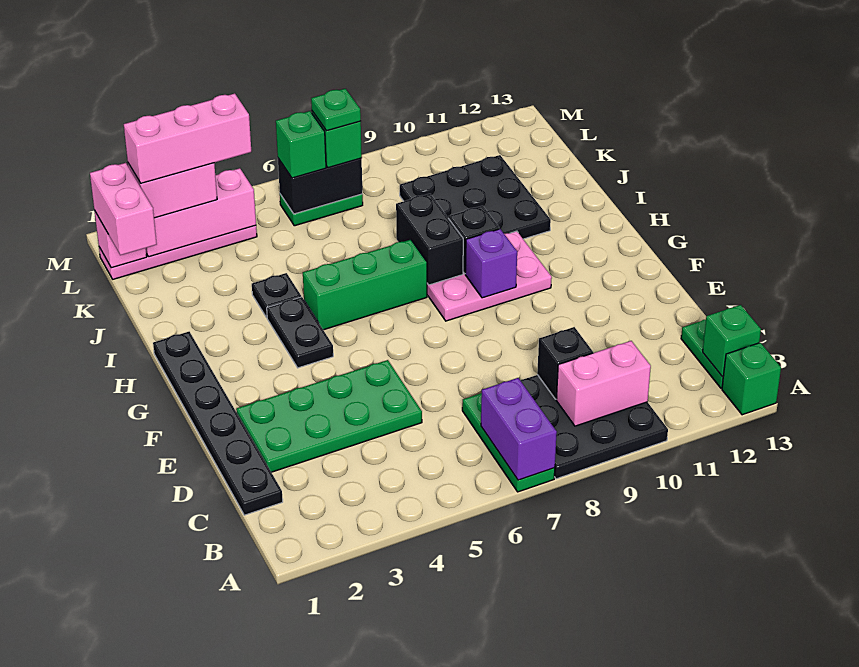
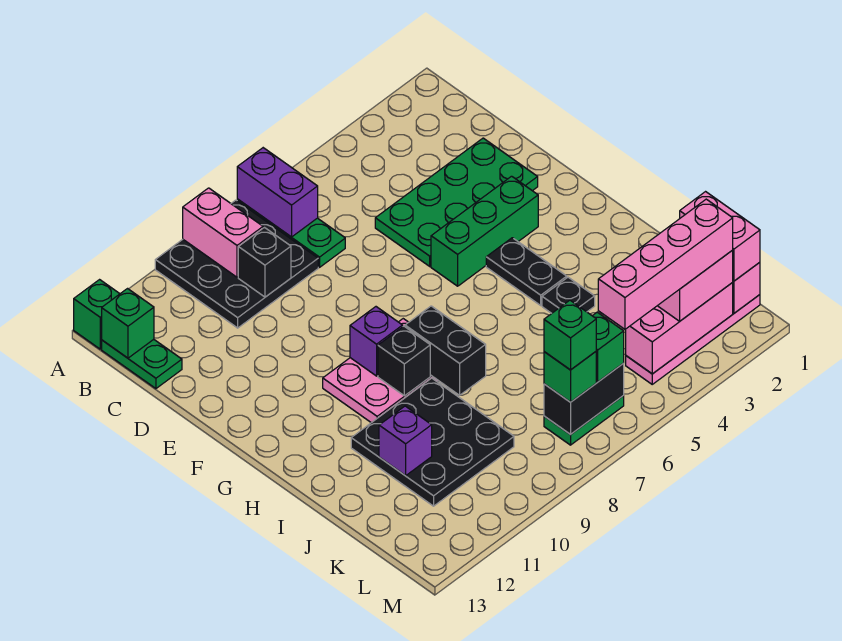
pink brick B9:B10 level 2 -> pink brick A9:B9 level 2
black plate C1:H1 level 1 -> none
green brick H5:H7 level 1 -> green brick F3:F5 level 1
none -> purple brick J11 level 2
pink brick L2:L4 level 4 -> pink brick L2:L5 level 4
green plate L7 level 4 -> green brick L7 level 4

